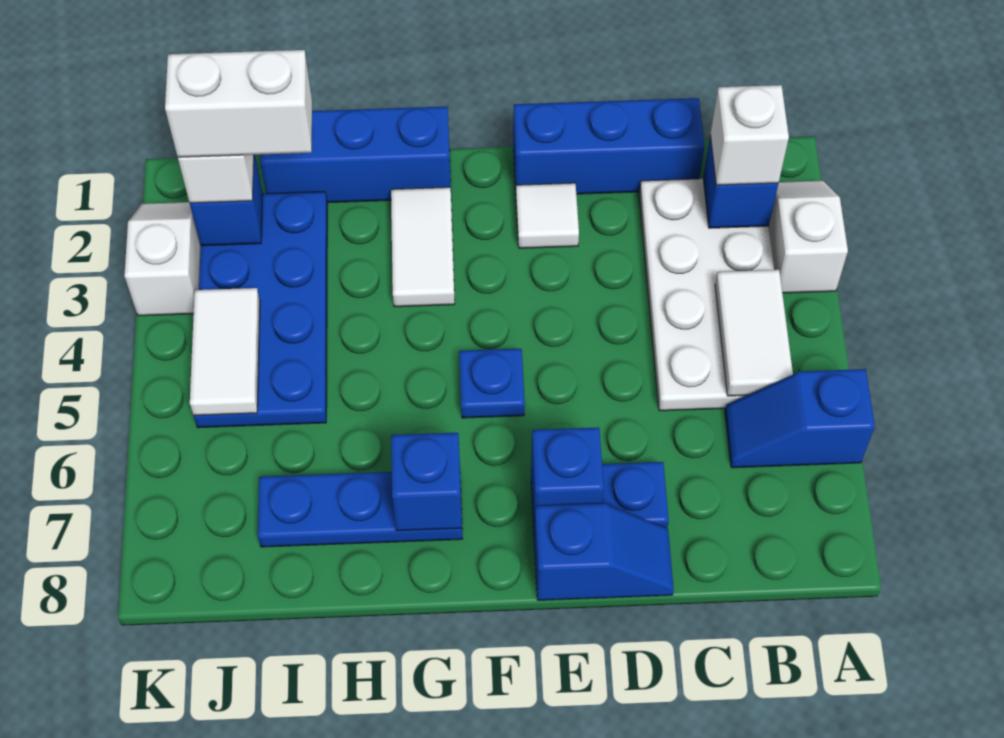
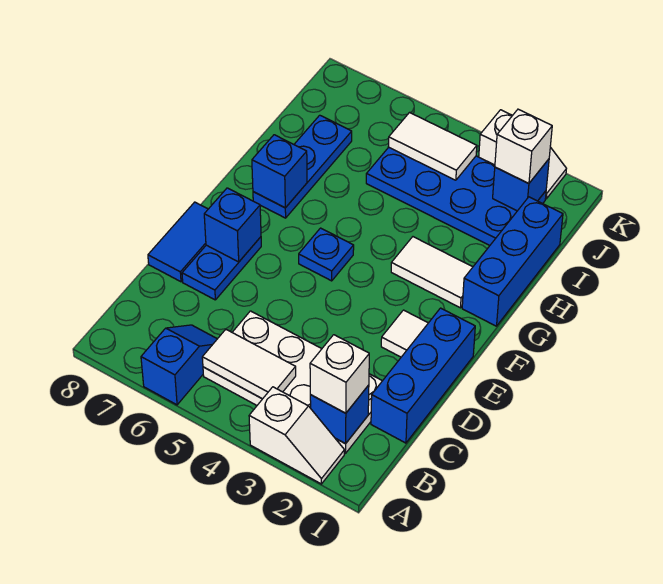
blue slope D8:E8 level 1 top E -> blue tile D8:E8 level 1
white brick I2:J2 level 4 -> none

